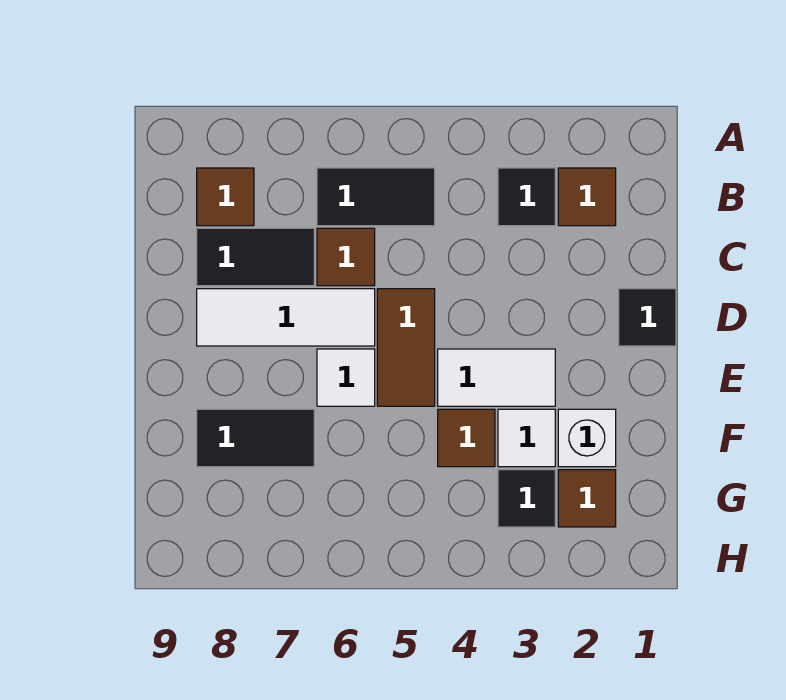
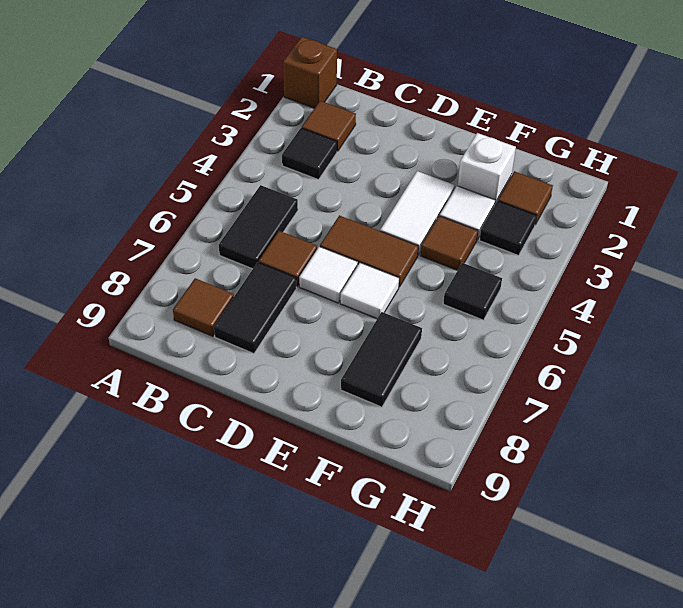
none -> brown brick A1 level 1
black tile D1 level 1 -> black tile G5 level 1
white tile D6:D8 level 1 -> white tile D6 level 1

